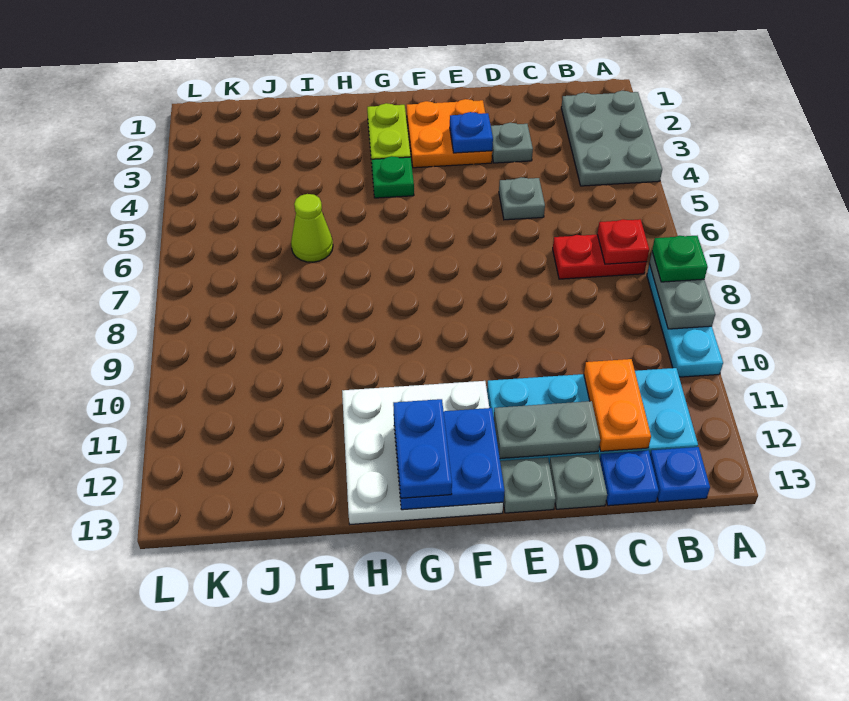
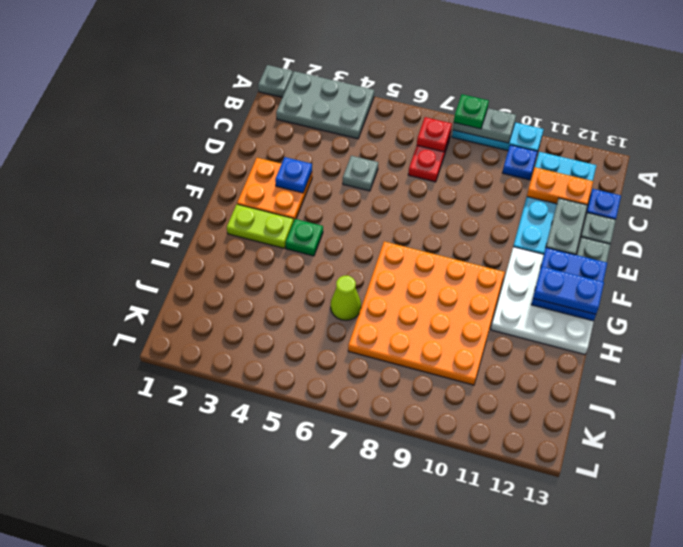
blue plate B13 level 1 -> blue plate B10 level 1
grey plate D3 level 1 -> grey plate A1 level 1
none -> orange plate G7:J10 level 1

